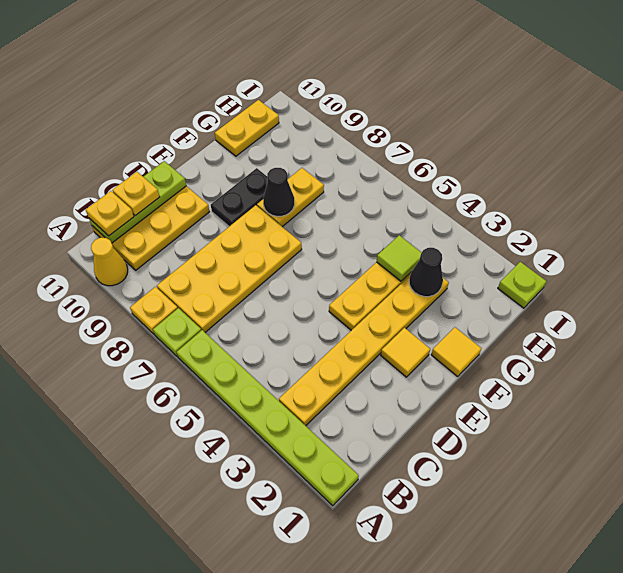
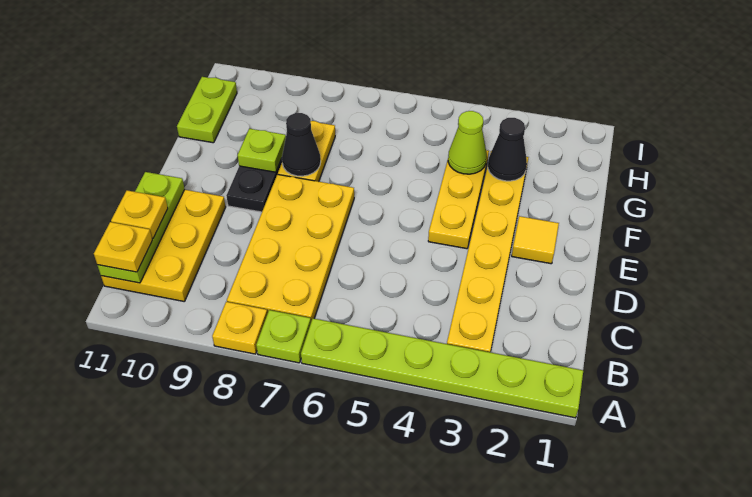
yellow cone A10 level 1 -> none
yellow tile F1 level 1 -> none
lime tile G4 level 2 -> lime cone G4 level 2
yellow plate G11:H11 level 1 -> lime plate G11:H11 level 1
lime plate I1 level 1 -> lime plate F9 level 2

